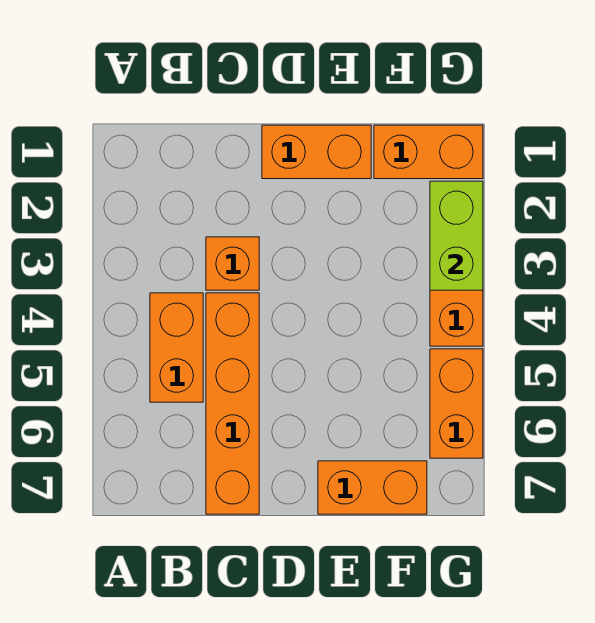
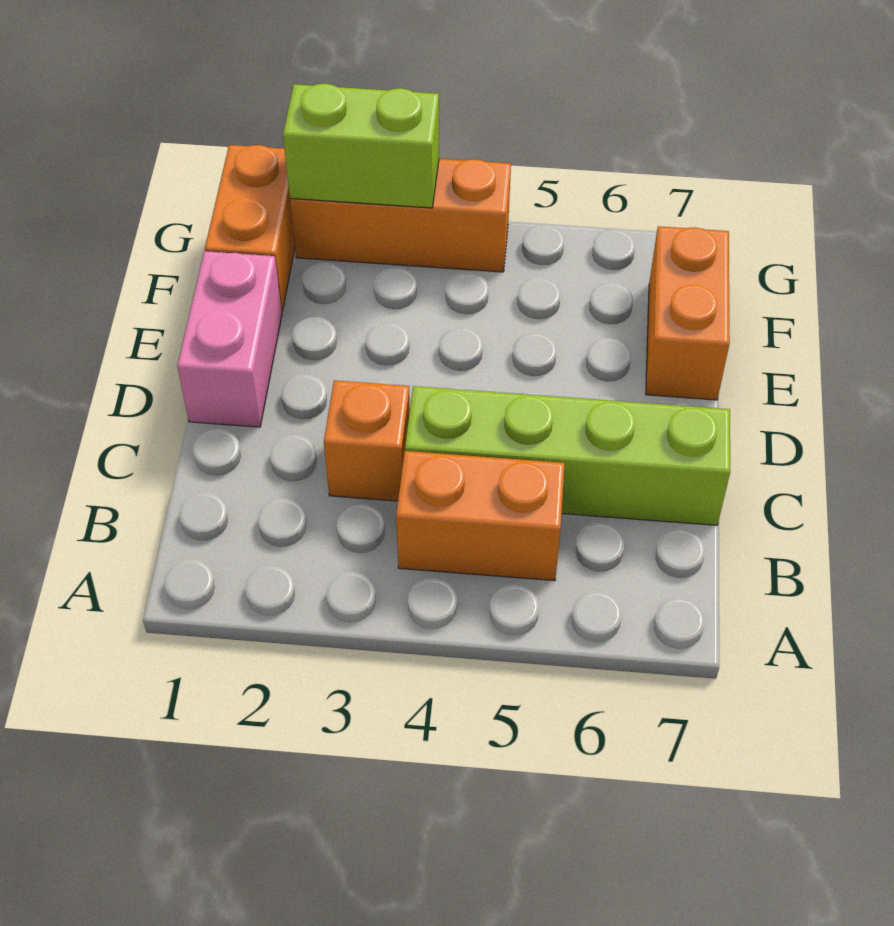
orange brick C4:C7 level 1 -> lime brick C4:C7 level 1
orange brick D1:E1 level 1 -> pink brick D1:E1 level 1
orange brick G5:G6 level 1 -> none

